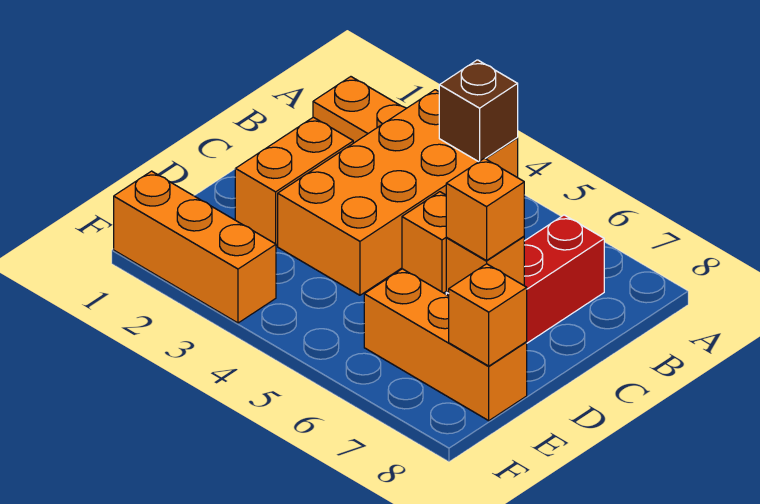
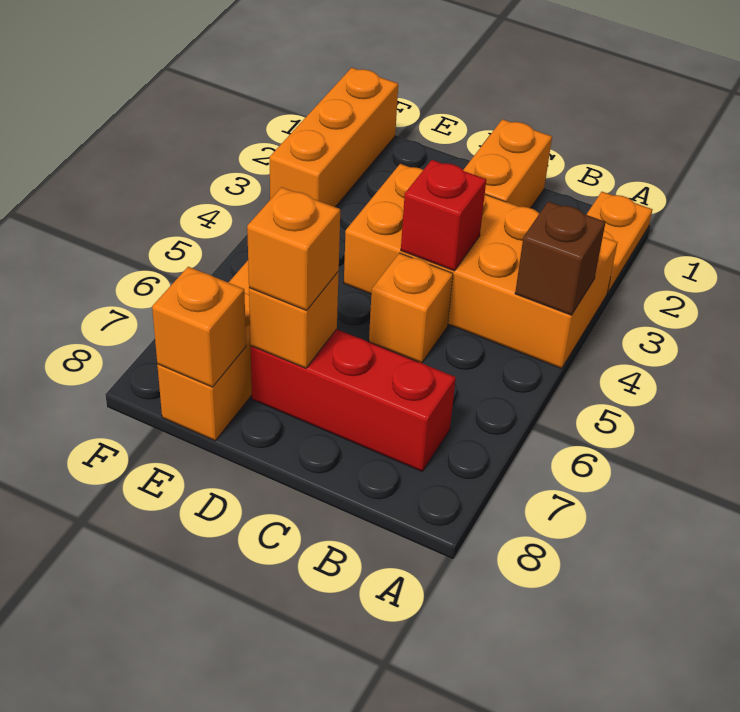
orange brick C2:D2 level 1 -> orange brick C1:C2 level 1
none -> red brick C4 level 2

